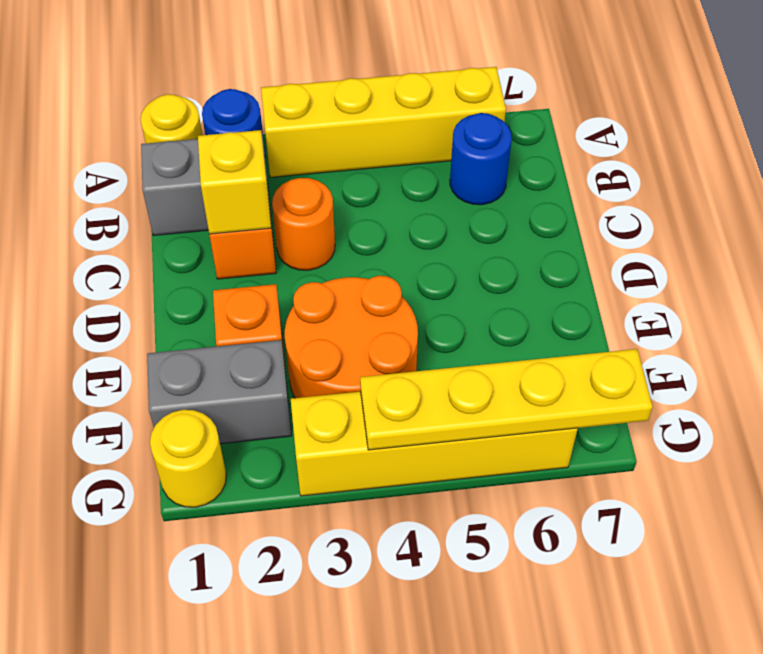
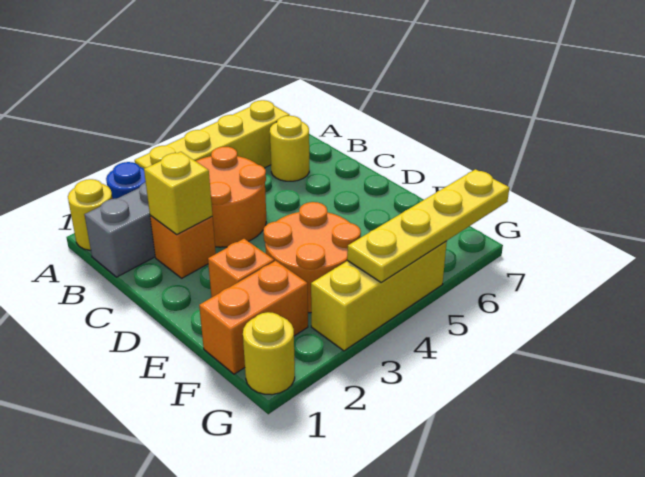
blue round brick B6 level 1 -> yellow round brick B6 level 1
orange round brick C3 level 1 -> orange round brick B3:C4 level 1
grey brick F1:F2 level 1 -> orange brick F1:F2 level 1
yellow brick G3:G6 level 1 -> yellow brick G3:G5 level 1

